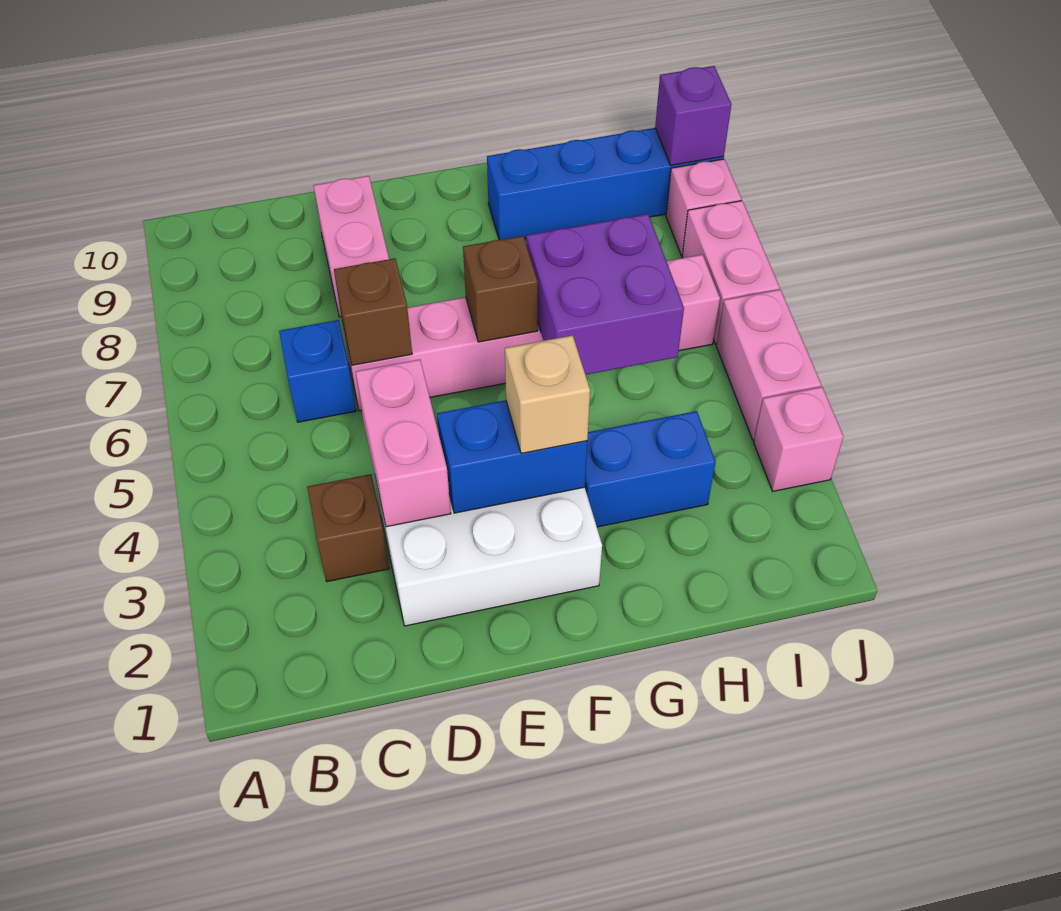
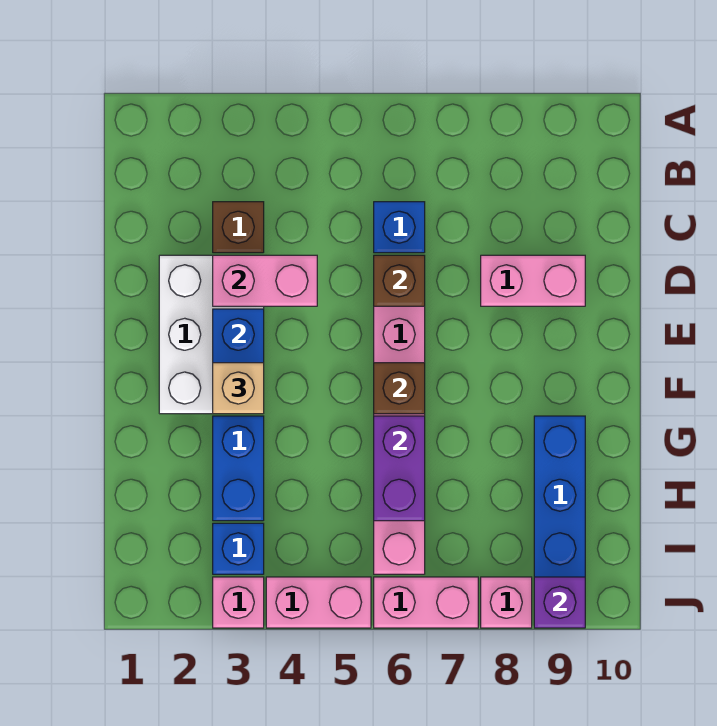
purple brick G5:H6 level 2 -> purple brick G6:H6 level 2
none -> blue brick I3 level 1

